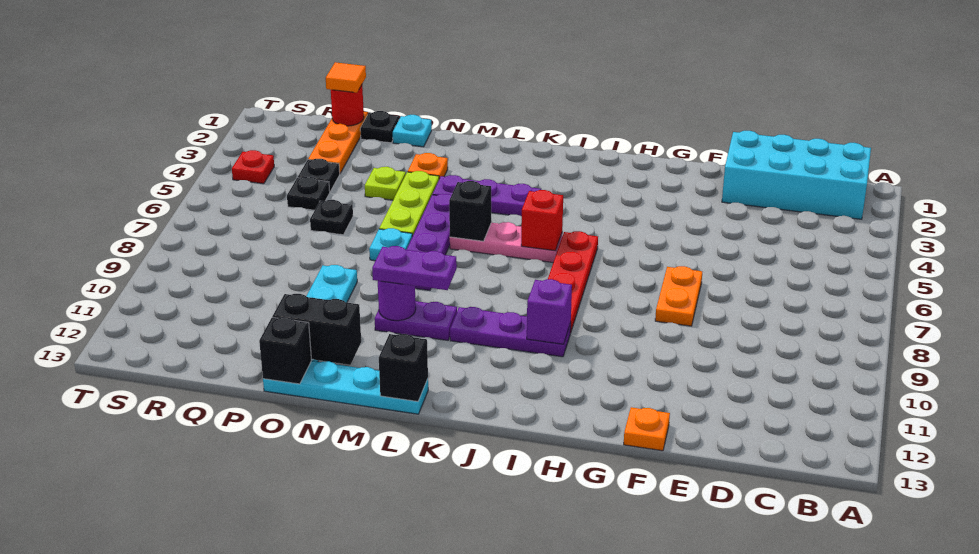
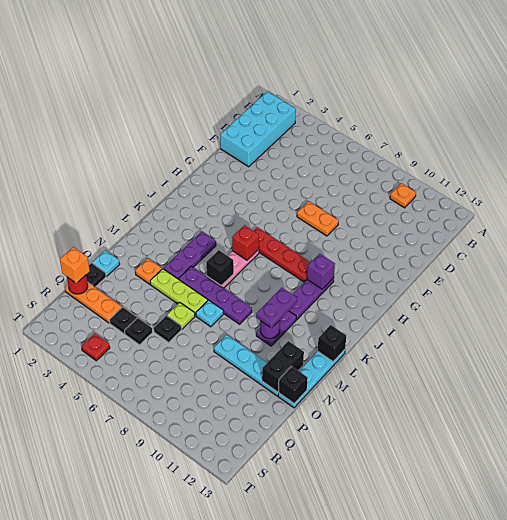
orange plate F13 level 1 -> orange plate B10 level 1
lime plate O4 level 1 -> lime plate O6 level 1
orange tile Q1 level 3 -> orange brick Q1 level 3

